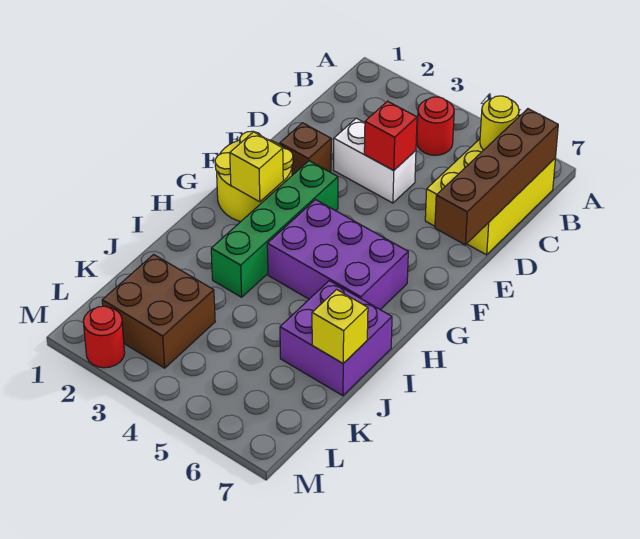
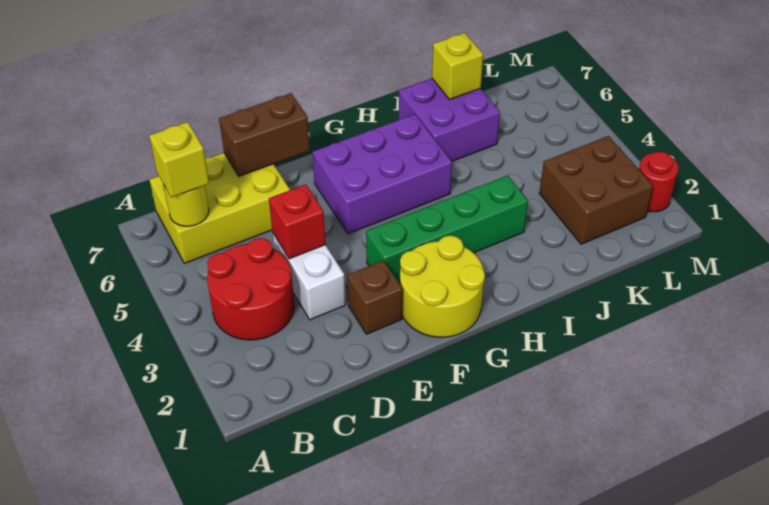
red round brick B4 level 1 -> red round brick B3:C4 level 1
brown brick B7:E7 level 2 -> brown brick D7:E7 level 2
yellow brick G2 level 2 -> yellow brick B6 level 3
purple brick G4:H6 level 1 -> purple brick F5:H6 level 1

